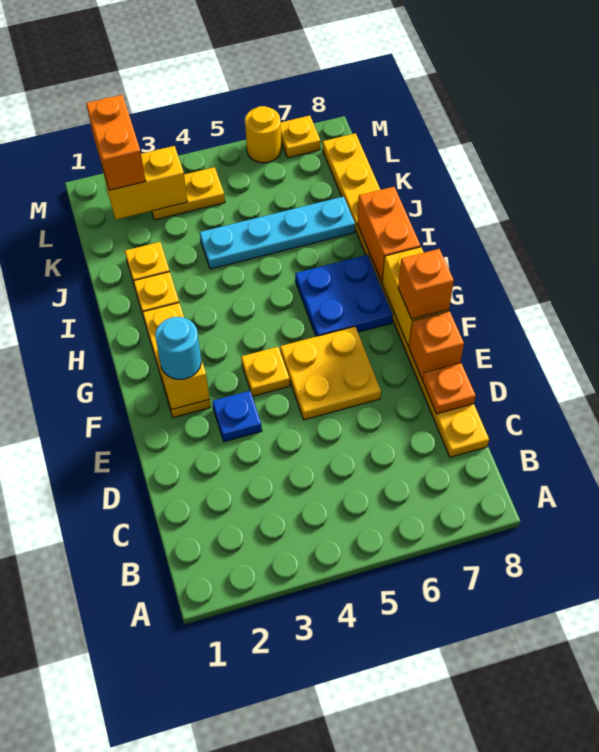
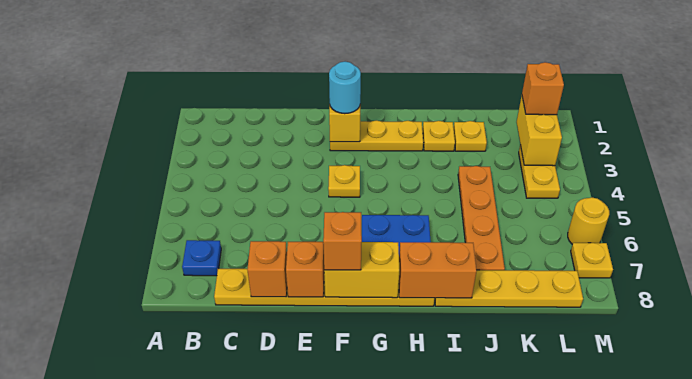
orange plate D8 level 2 -> orange brick D8 level 2
blue plate E3 level 1 -> blue plate B7 level 1
yellow plate E5:F6 level 1 -> none
cyan plate J4:J7 level 1 -> orange plate J4:J7 level 1
orange brick L2:M2 level 3 -> orange brick L2 level 3

